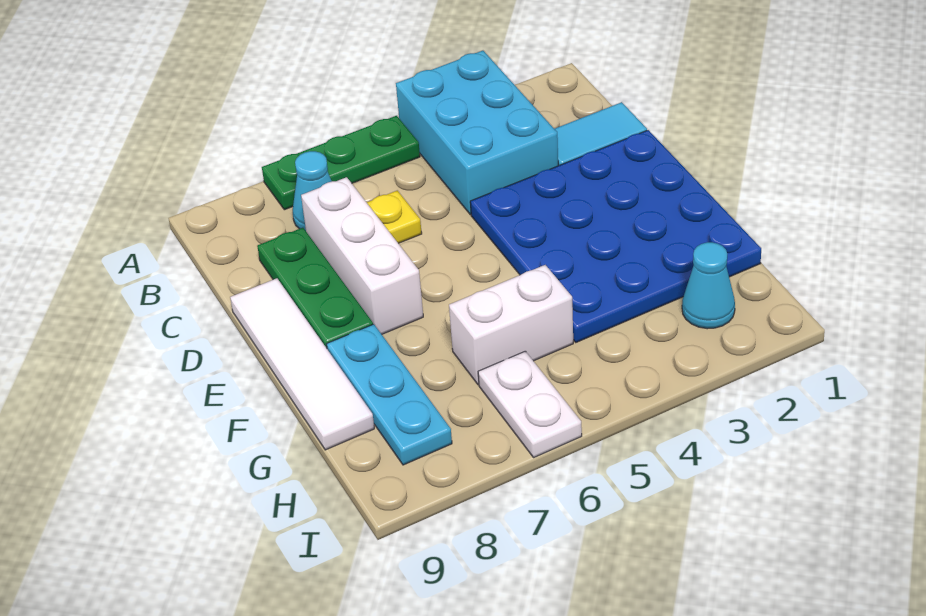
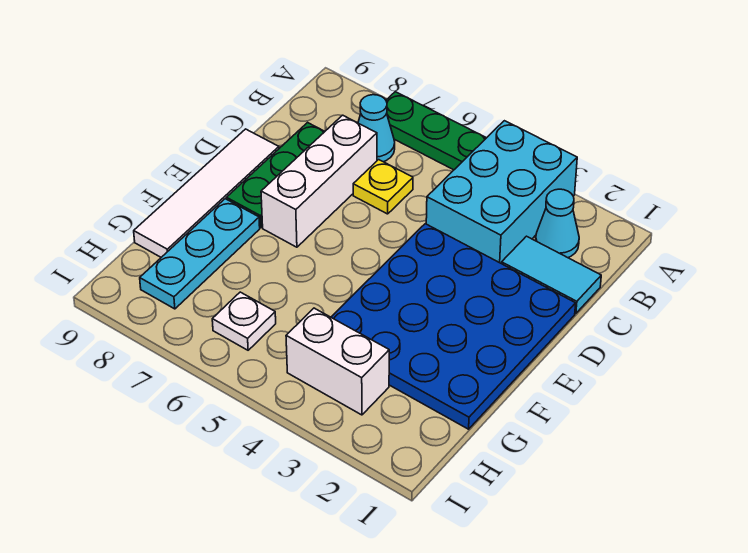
white brick G5:G6 level 1 -> white brick H3:H4 level 1
cyan cone H2 level 1 -> cyan cone B2 level 1
white plate H6:I6 level 1 -> white plate H6 level 1

